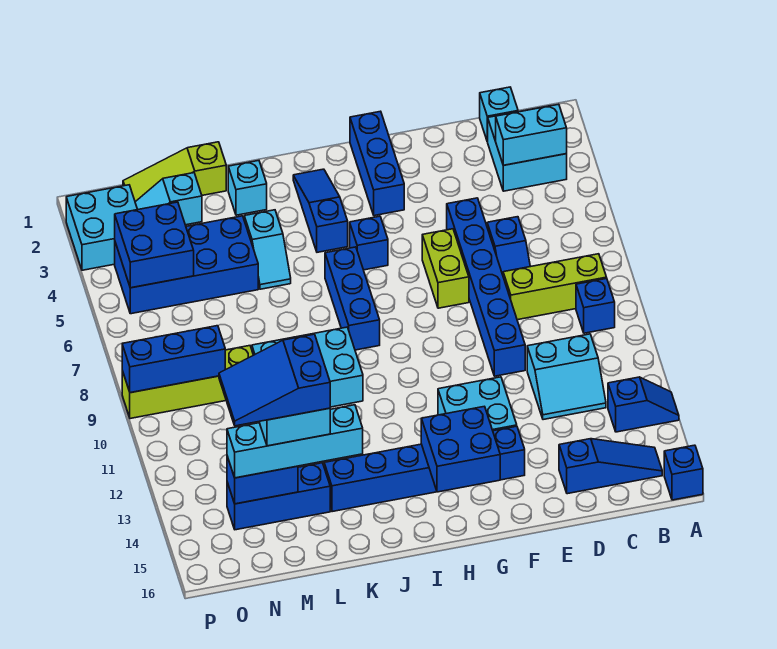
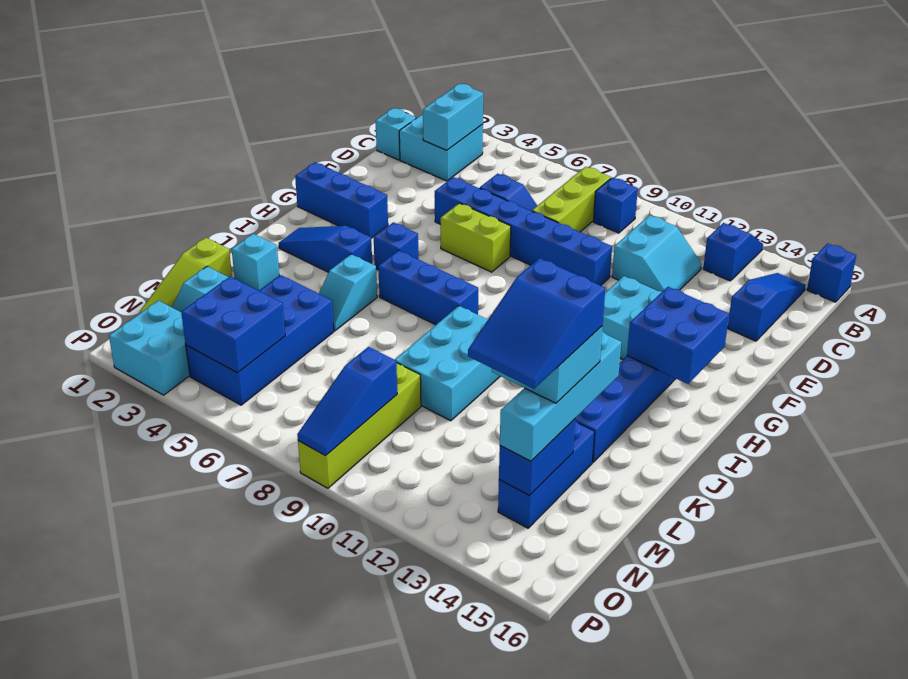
cyan slope K4:K5 level 1 top 4 -> cyan slope J5:K5 level 1 top J
blue brick N9:P9 level 2 -> blue slope N9:P9 level 2 top N

